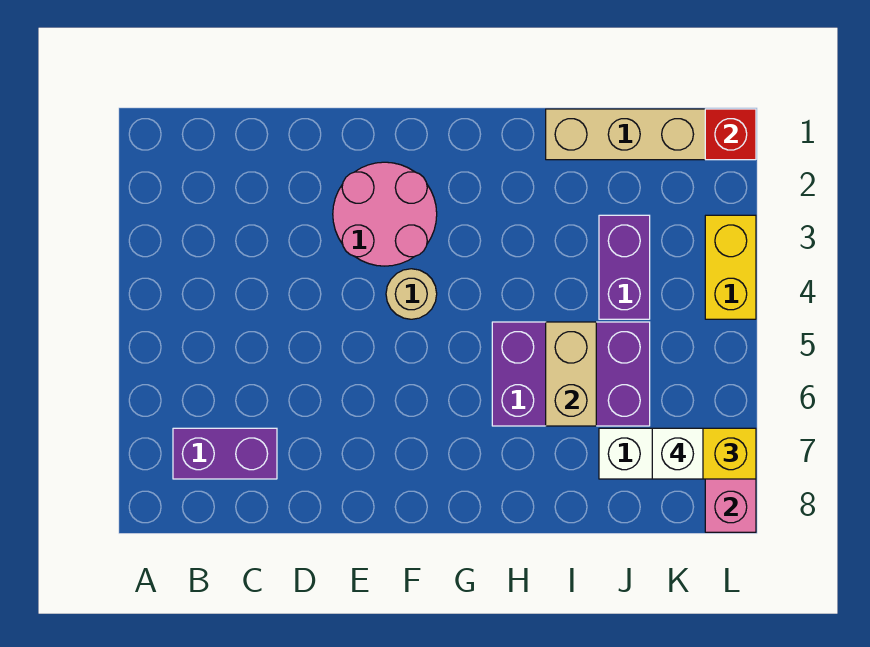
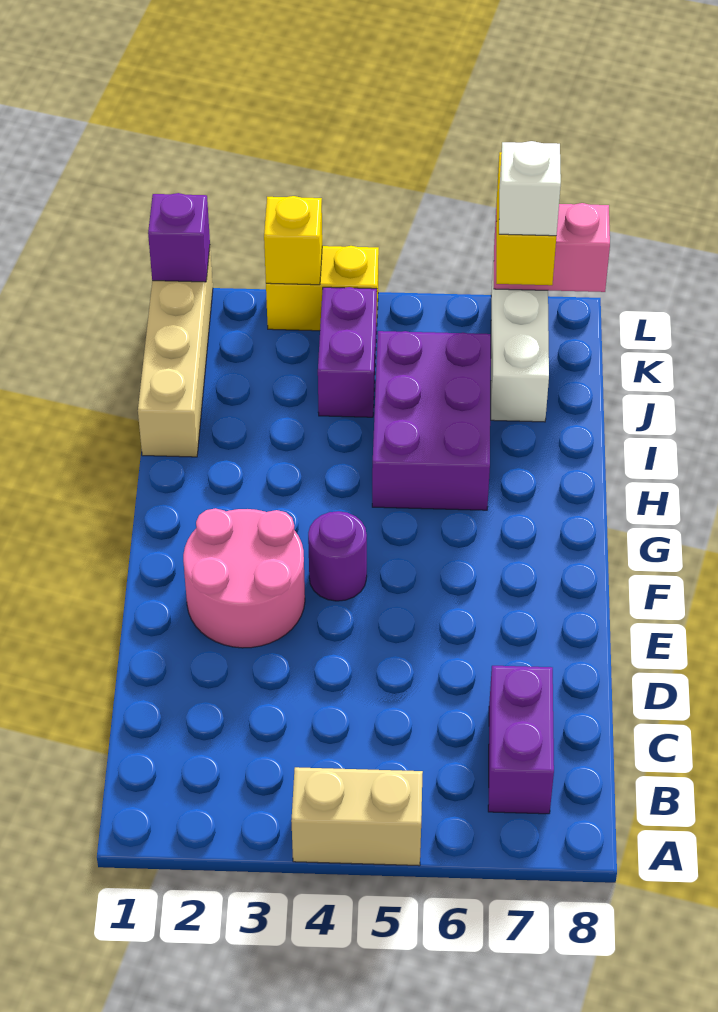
tan round brick F4 level 1 -> purple round brick F4 level 1
tan brick I5:I6 level 2 -> tan brick A4:A5 level 1
purple brick J3:J4 level 1 -> purple brick J4:K4 level 1
red brick L1 level 2 -> purple brick L1 level 2
none -> yellow brick L3 level 2

